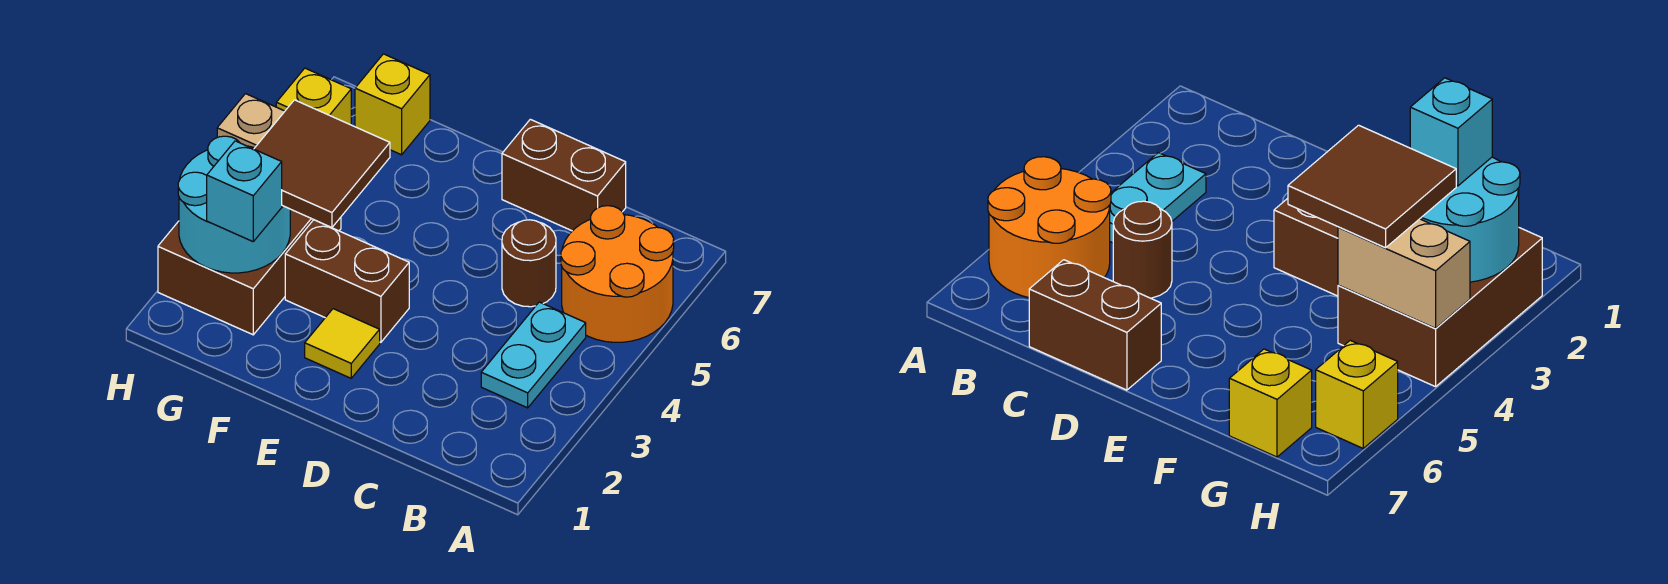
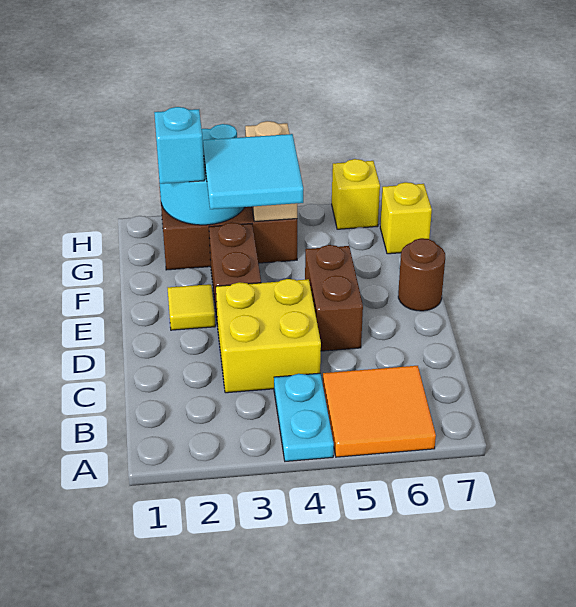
orange round brick A5:B6 level 1 -> orange tile A5:B6 level 1
cyan plate B3:B4 level 1 -> cyan plate A4:B4 level 1
none -> yellow brick C3:D4 level 1
brown round brick C5 level 1 -> brown round brick E7 level 1
brown brick C7:D7 level 1 -> brown brick D5:E5 level 1
brown tile F3:G4 level 3 -> cyan tile F3:G4 level 3

